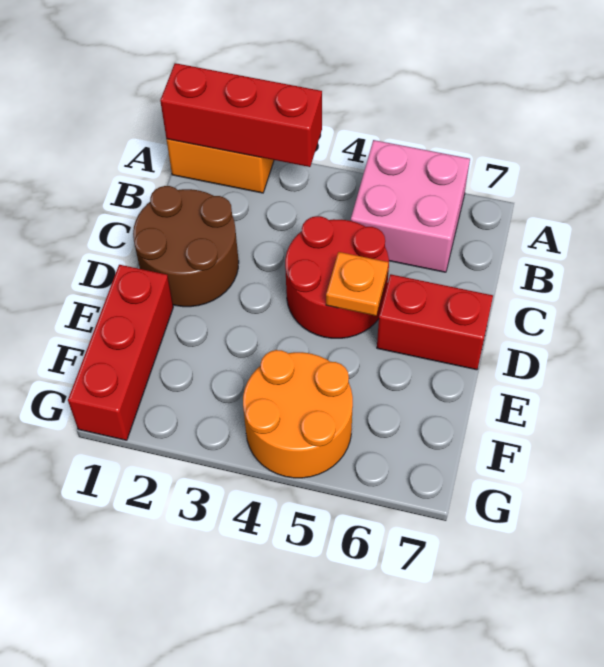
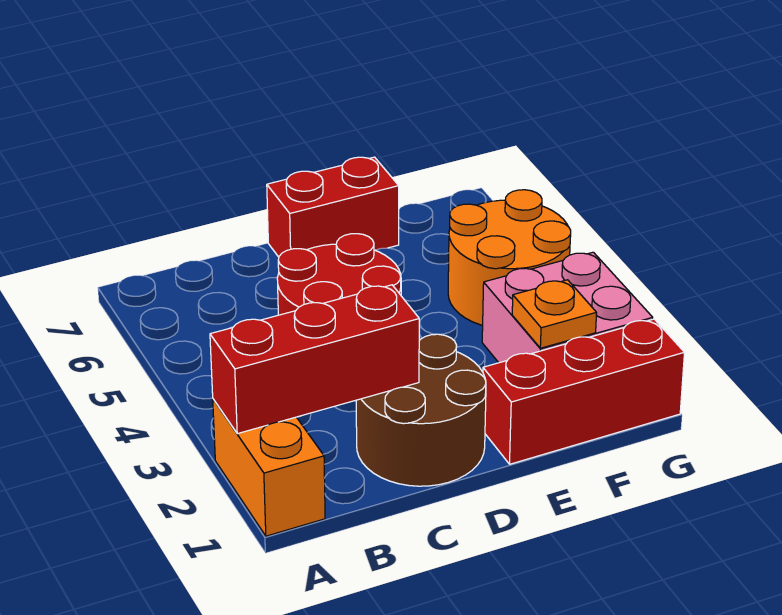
red brick A1:A3 level 2 -> red brick A2:C2 level 2
pink brick A5:B6 level 1 -> pink brick F2:G3 level 1
orange plate D5 level 2 -> orange plate F2 level 2
red brick D6:D7 level 1 -> red brick D7:E7 level 1

